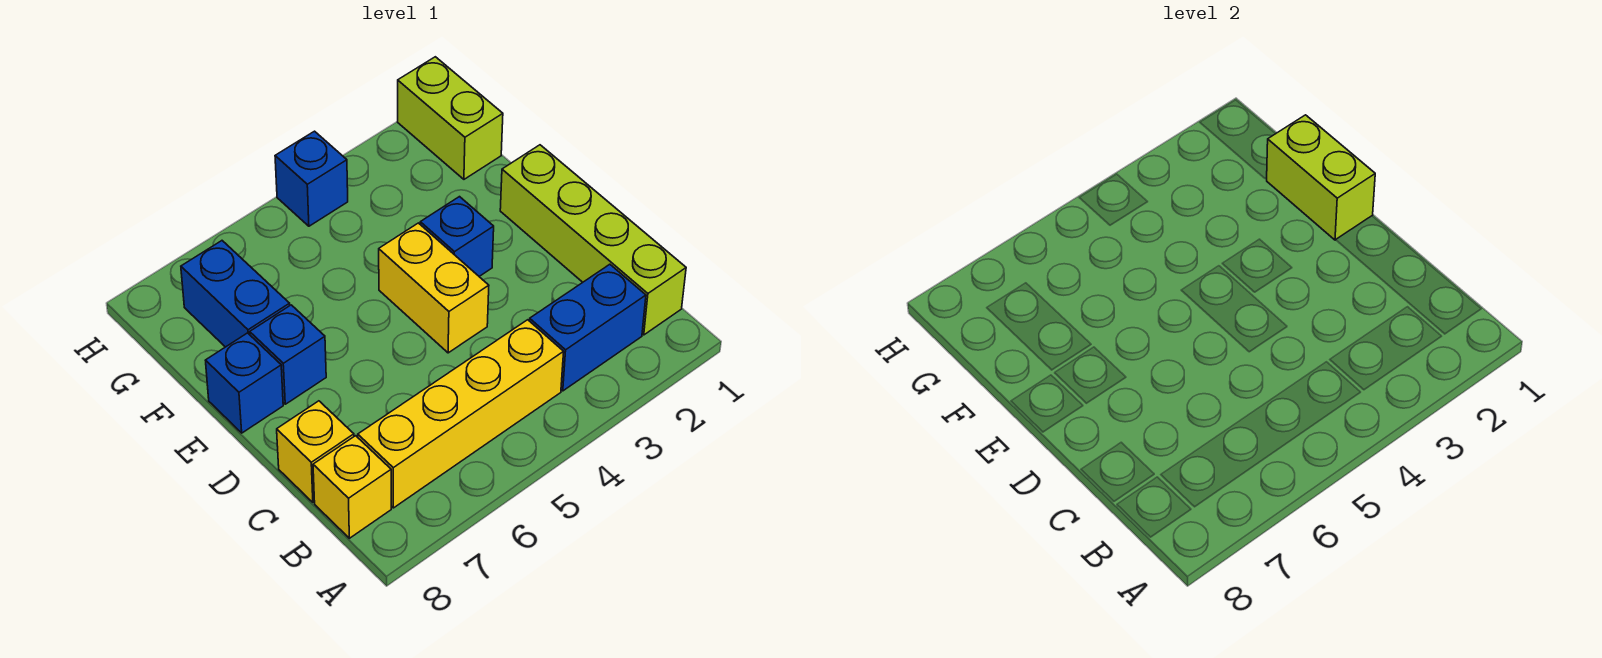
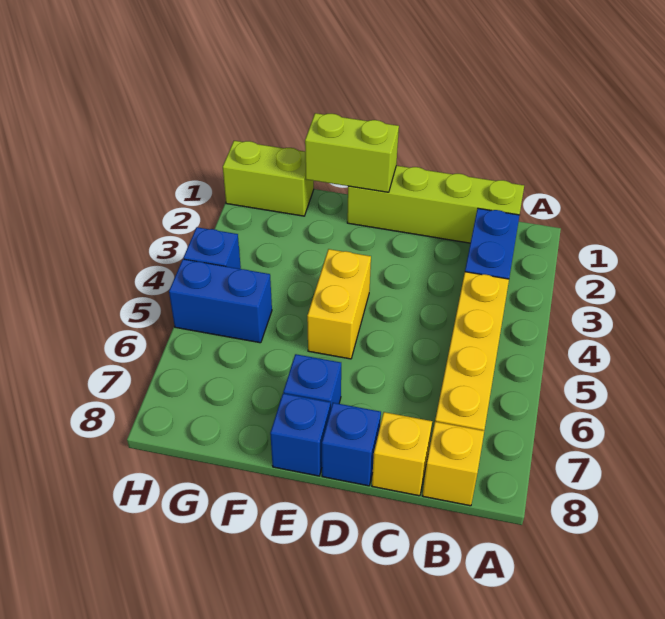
yellow brick D4:E4 level 1 -> yellow brick E4:E5 level 1
blue brick E3 level 1 -> blue brick D8 level 1
blue brick F7:G7 level 1 -> blue brick G5:H5 level 1

